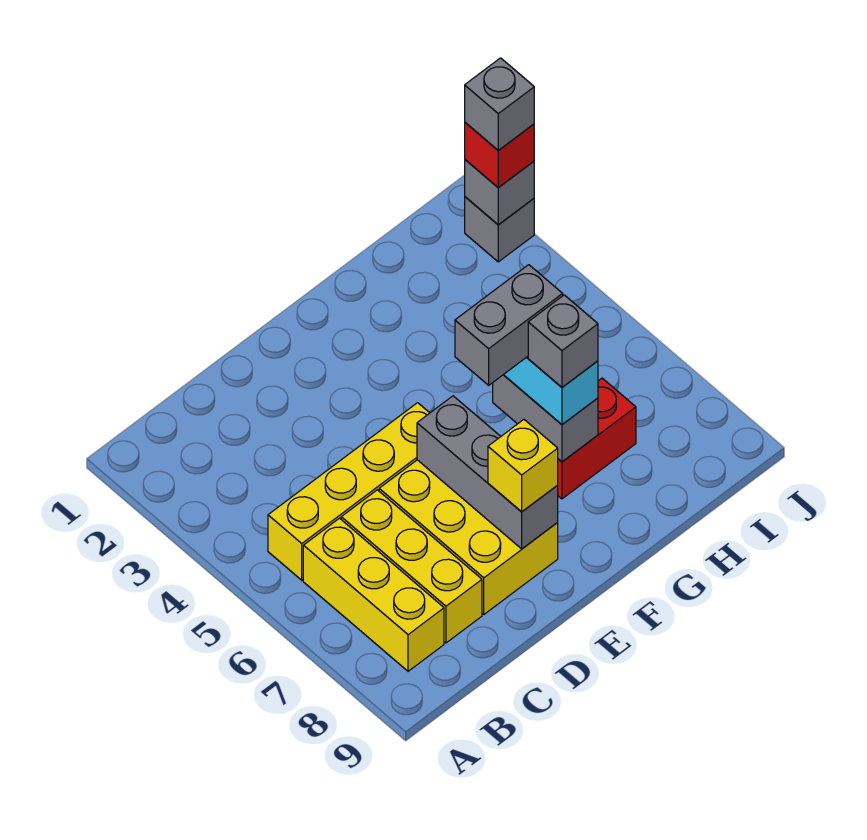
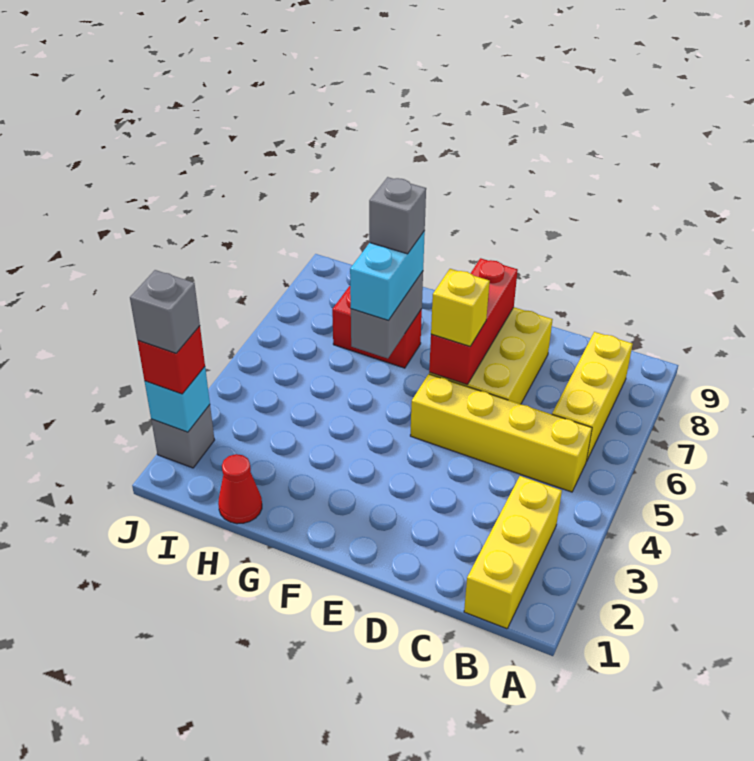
yellow brick C6:C8 level 1 -> yellow brick B1:B3 level 1
grey brick E6:E8 level 2 -> red brick E6:E8 level 2
yellow brick E8 level 3 -> yellow brick E6 level 3
grey brick F6:G6 level 4 -> none
none -> red cone H1 level 1
grey brick J2 level 2 -> cyan brick J2 level 2

